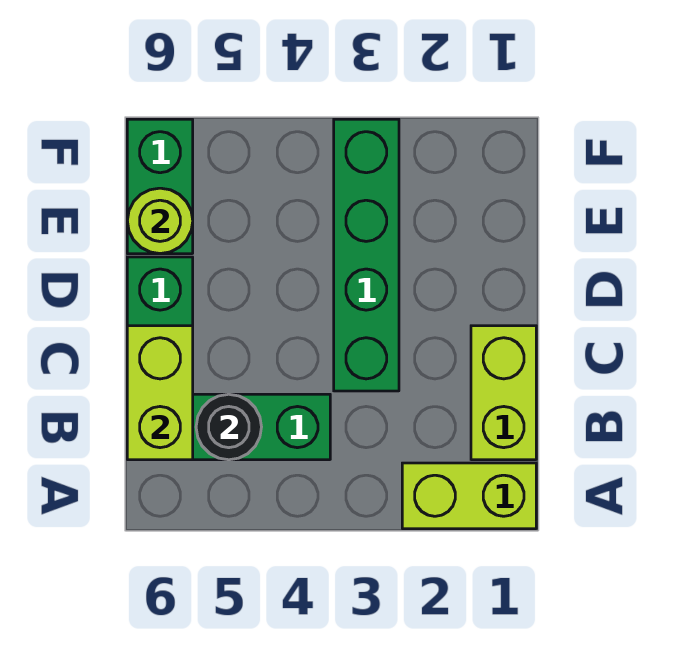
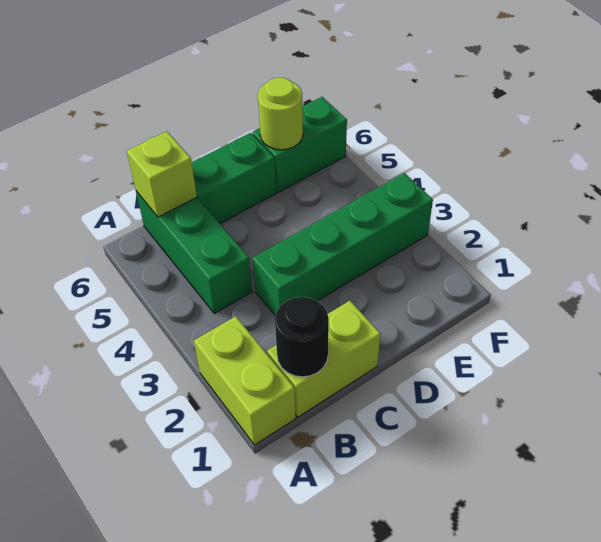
black round brick B5 level 2 -> black round brick B1 level 2
lime brick B6:C6 level 2 -> lime brick B6 level 2

